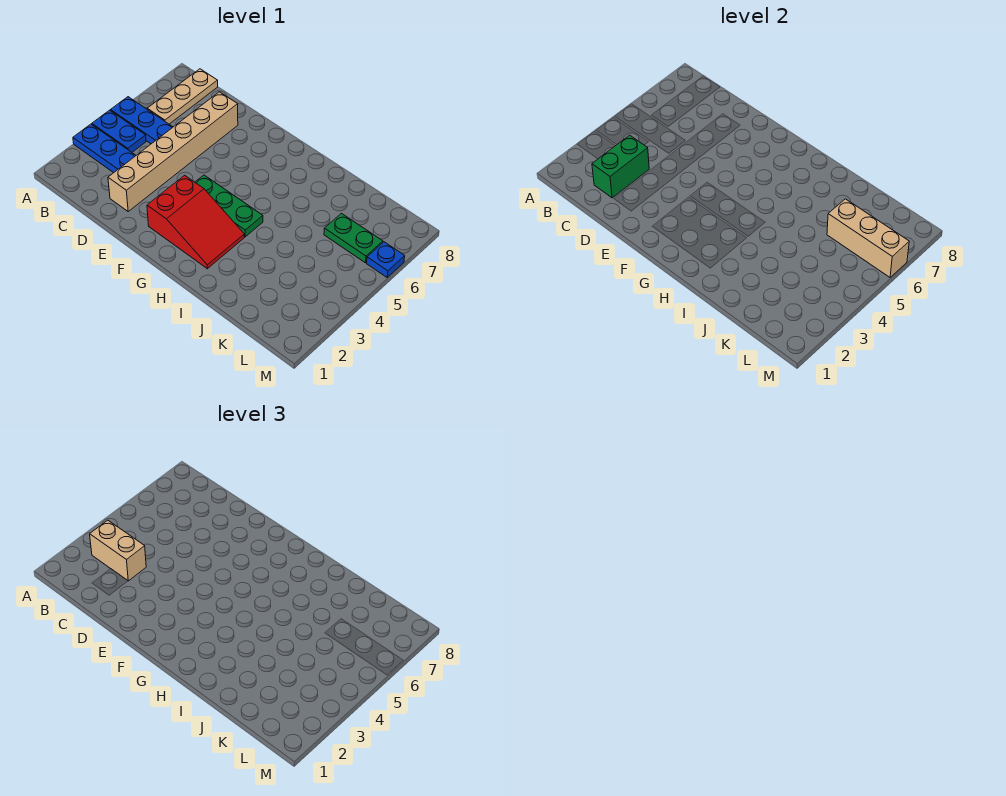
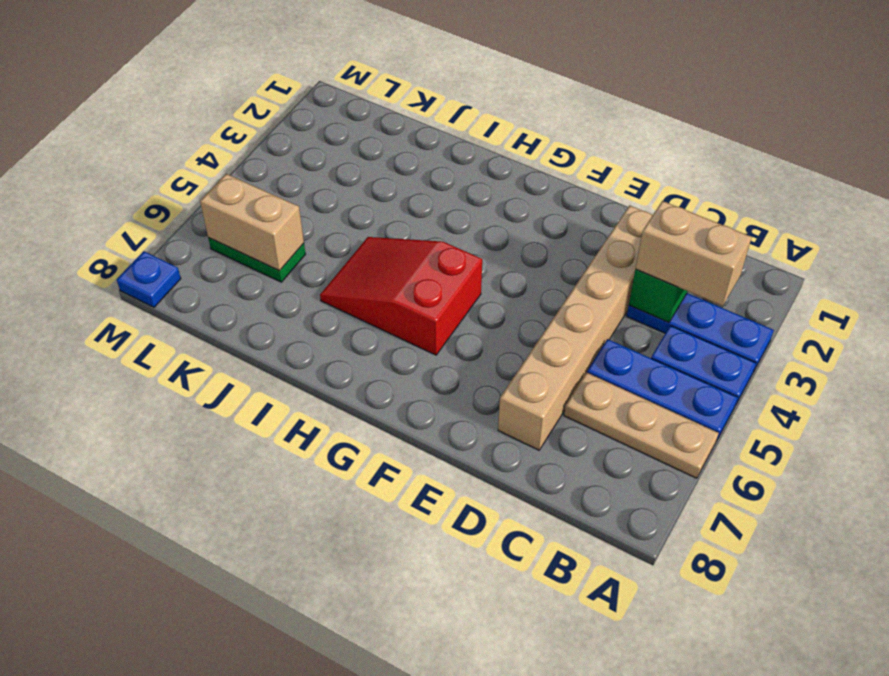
tan plate B6:B8 level 1 -> tan plate A6:C6 level 1
red slope F2:H3 level 1 top F -> red slope G5:I6 level 1 top G
green plate F4:H4 level 1 -> none
tan brick K6:M6 level 2 -> tan brick K6:L6 level 2
blue plate M6 level 1 -> blue plate M8 level 1

